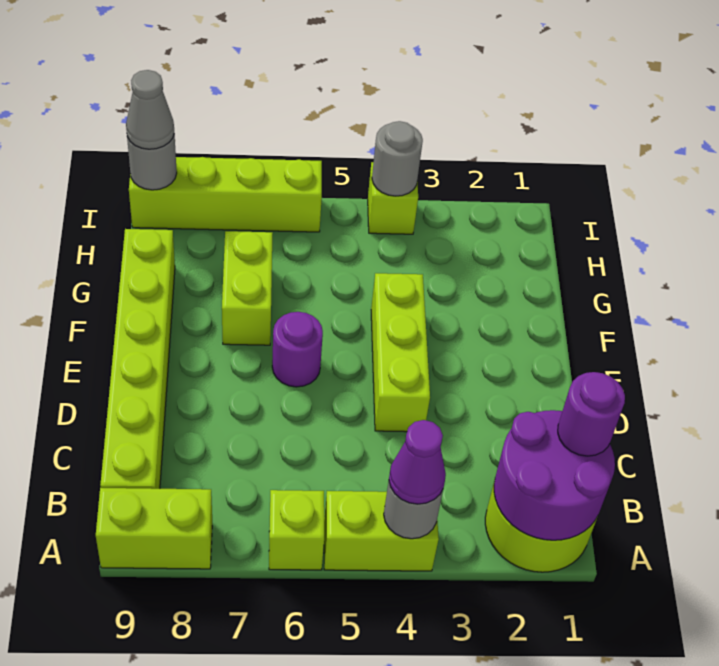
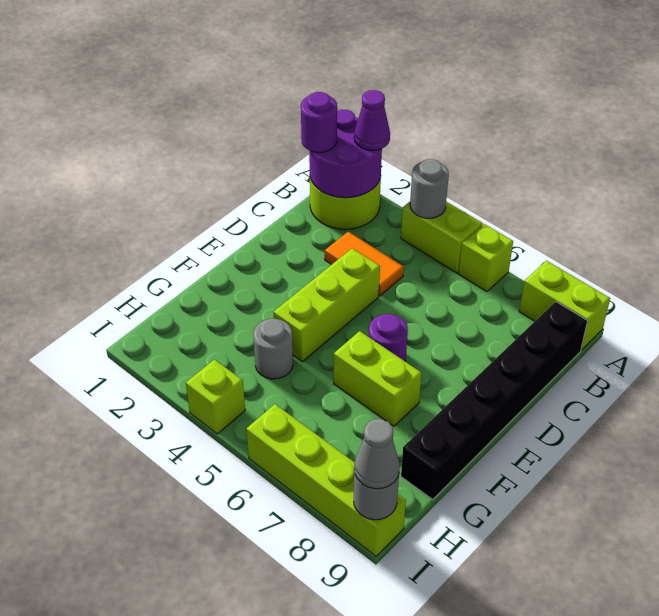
purple cone A4 level 3 -> purple cone A2 level 3
lime brick B9:G9 level 1 -> black brick B9:G9 level 1
none -> orange tile C3:C4 level 1
lime brick F7:G7 level 1 -> lime brick F6:F7 level 1
grey round brick I4 level 2 -> grey round brick G4 level 1

